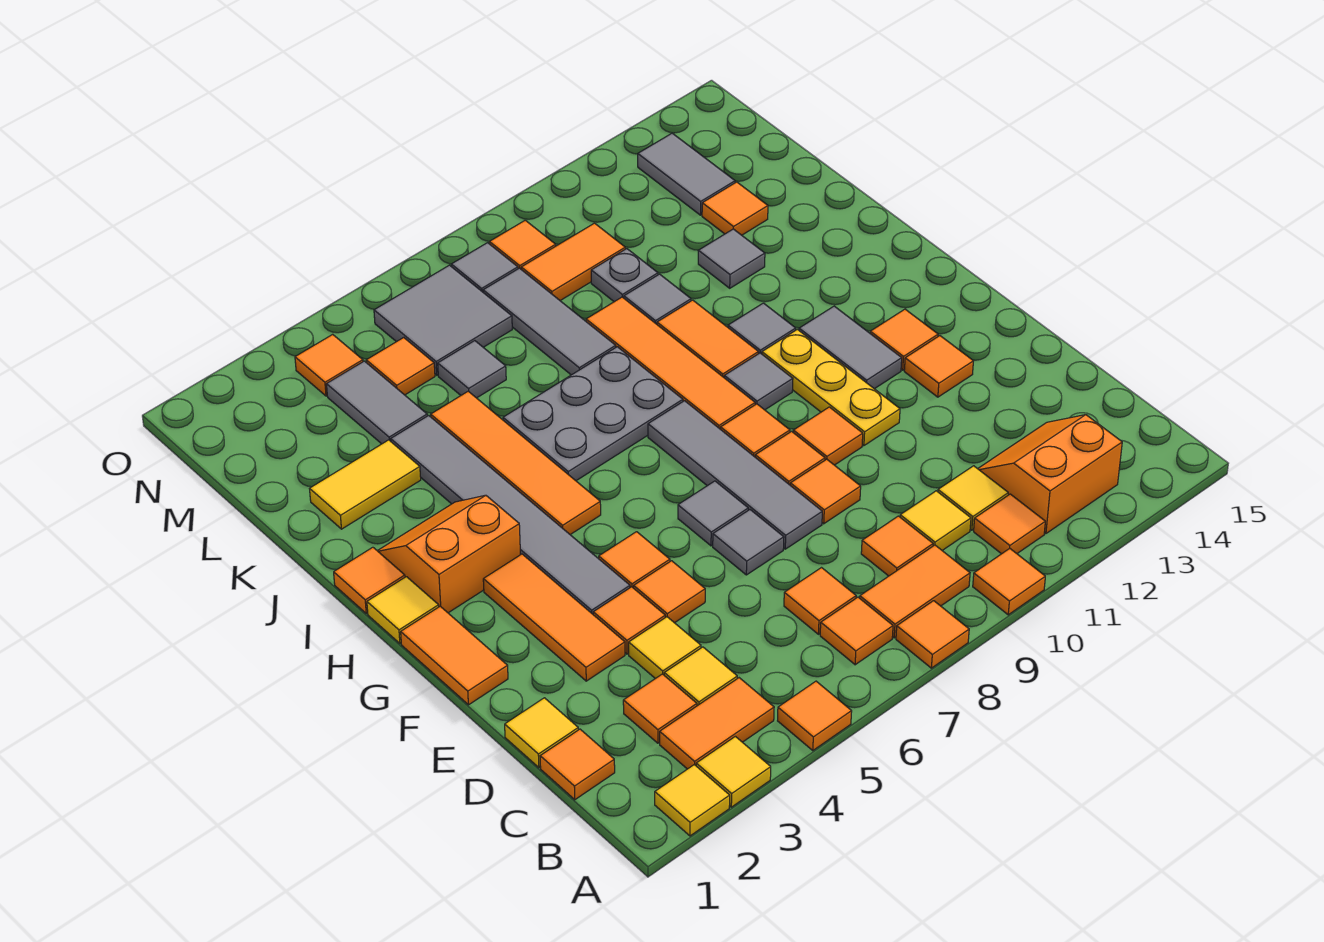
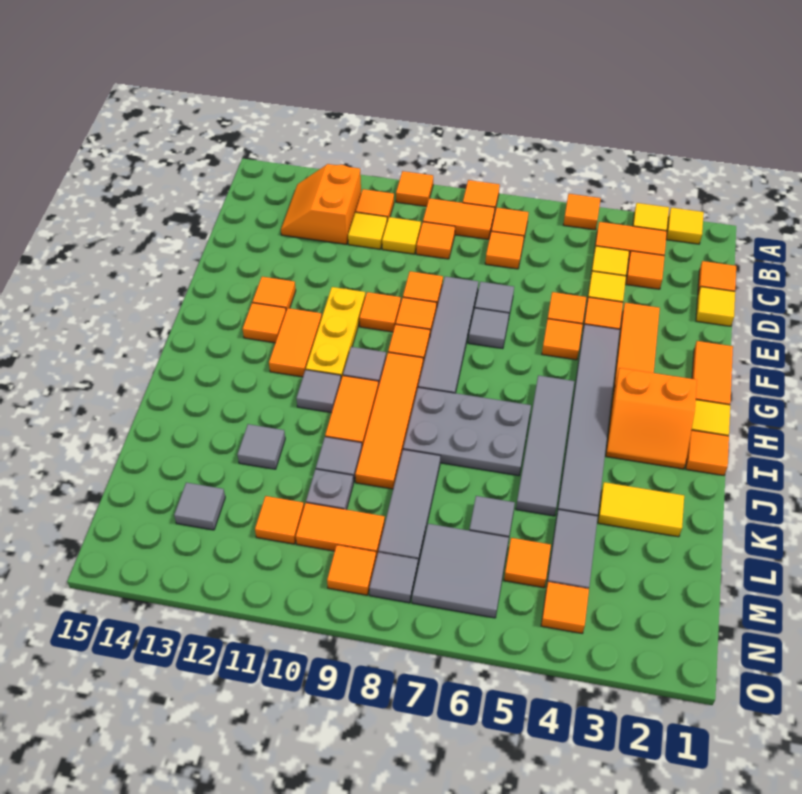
orange slope B12:C13 level 1 top B -> orange slope B12:C13 level 1 top 12
grey tile G12:H12 level 1 -> orange tile G12:H12 level 1
orange tile H5:K5 level 1 -> grey tile H5:K5 level 1
orange tile L13 level 1 -> orange tile M11 level 1
grey tile M13:N13 level 1 -> grey tile M13 level 1

